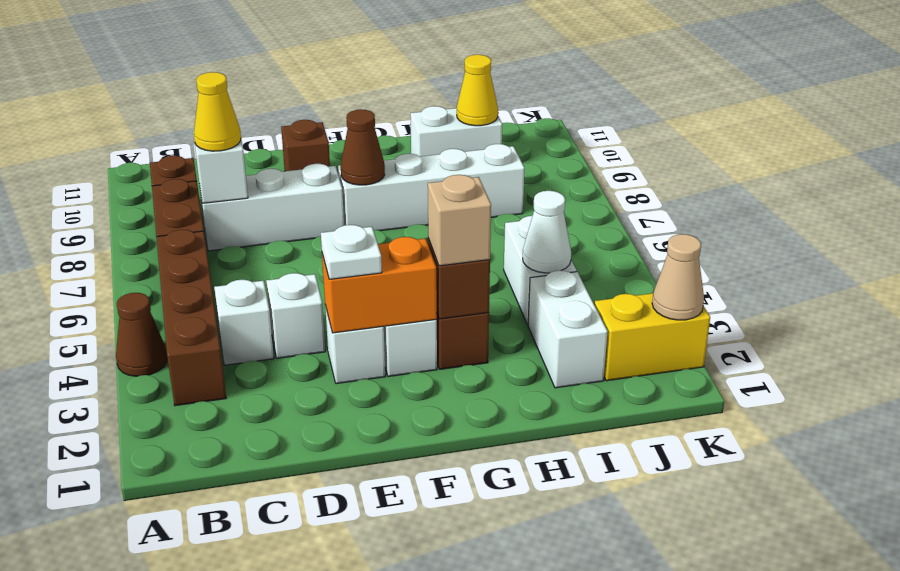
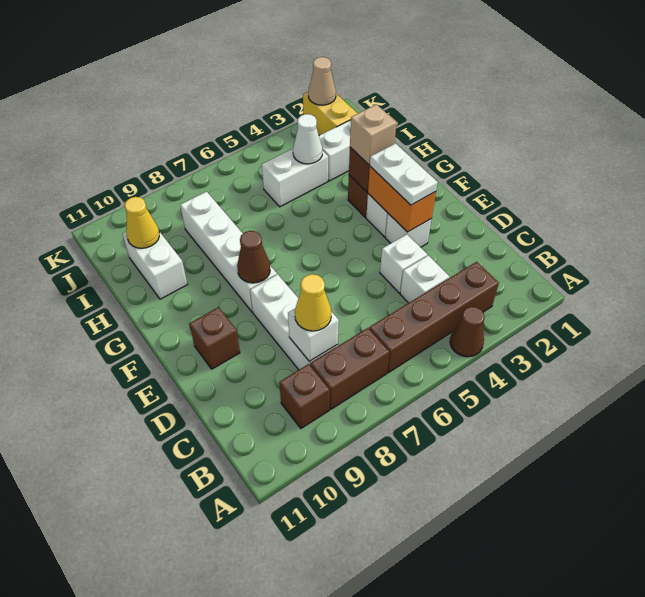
white plate E3 level 3 -> white plate E3:F3 level 3

